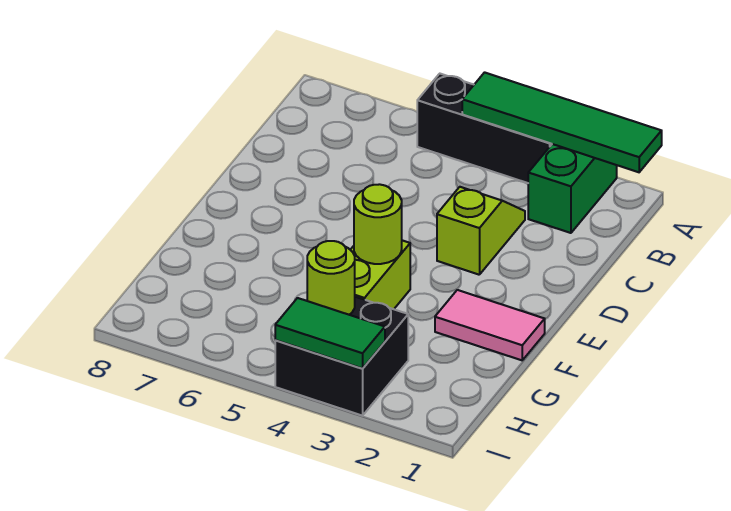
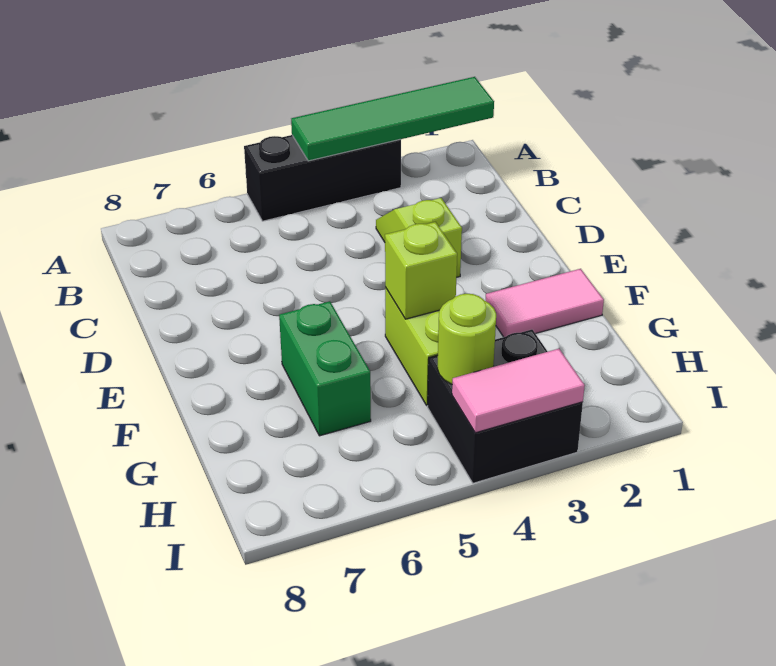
green brick A2:B2 level 1 -> green brick F6:G6 level 1
lime round brick F4 level 2 -> lime brick F4 level 2
green tile I3:I4 level 2 -> pink tile I3:I4 level 2

